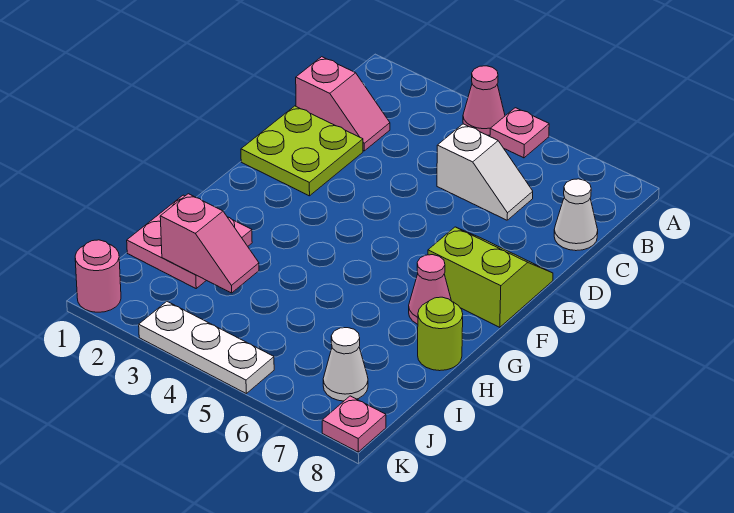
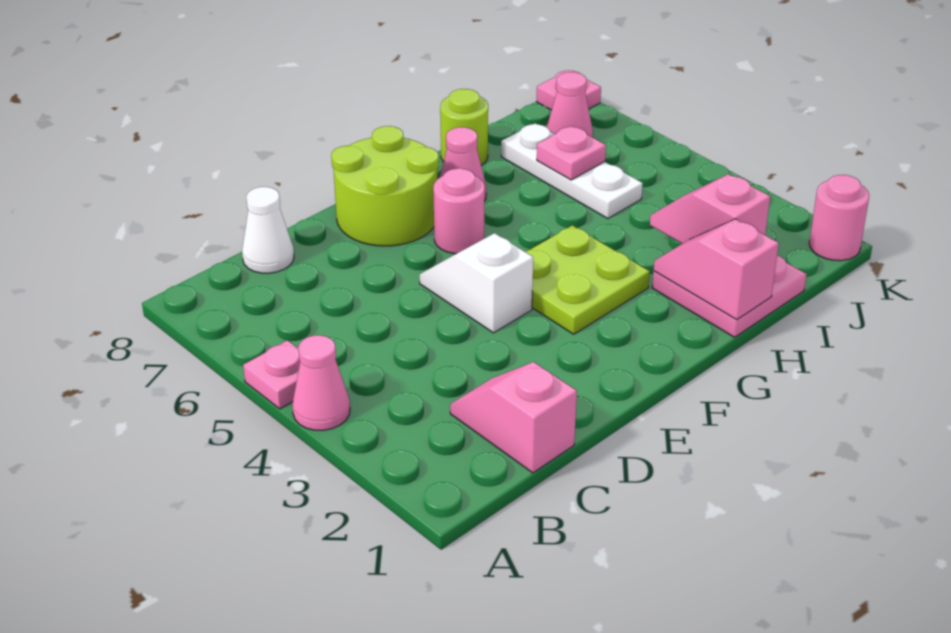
white slope C5:C6 level 1 top 5 -> white slope E4:E5 level 1 top 4
lime plate D1:E2 level 1 -> lime plate F3:G4 level 1
lime slope E7:F8 level 1 top F -> lime round brick E7:F8 level 1
none -> pink round brick F6 level 1
none -> pink slope H1:H2 level 2 top 1
none -> pink plate I6 level 2
white cone J7 level 1 -> pink cone J7 level 1
white plate K3:K5 level 1 -> white plate I5:I7 level 1

